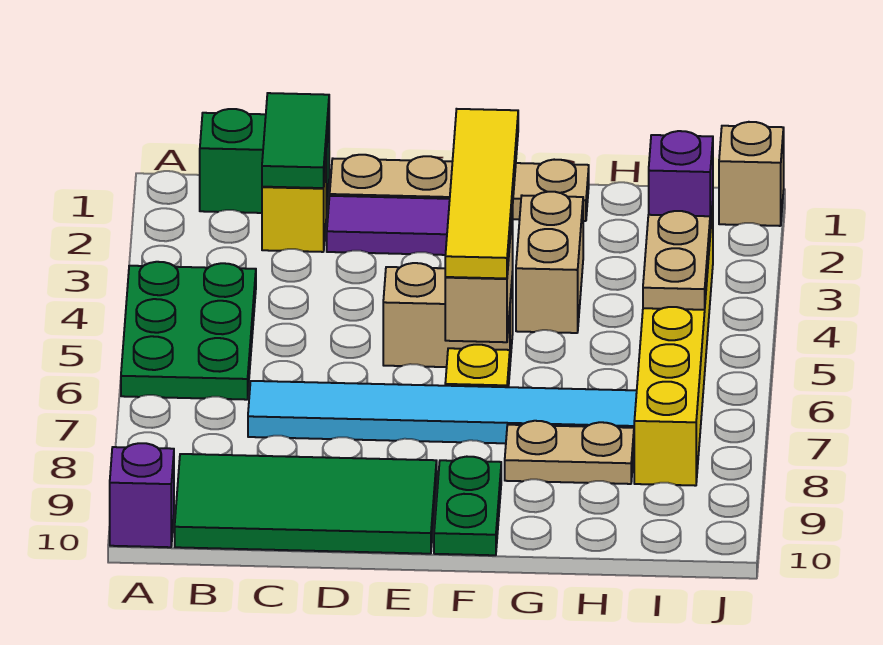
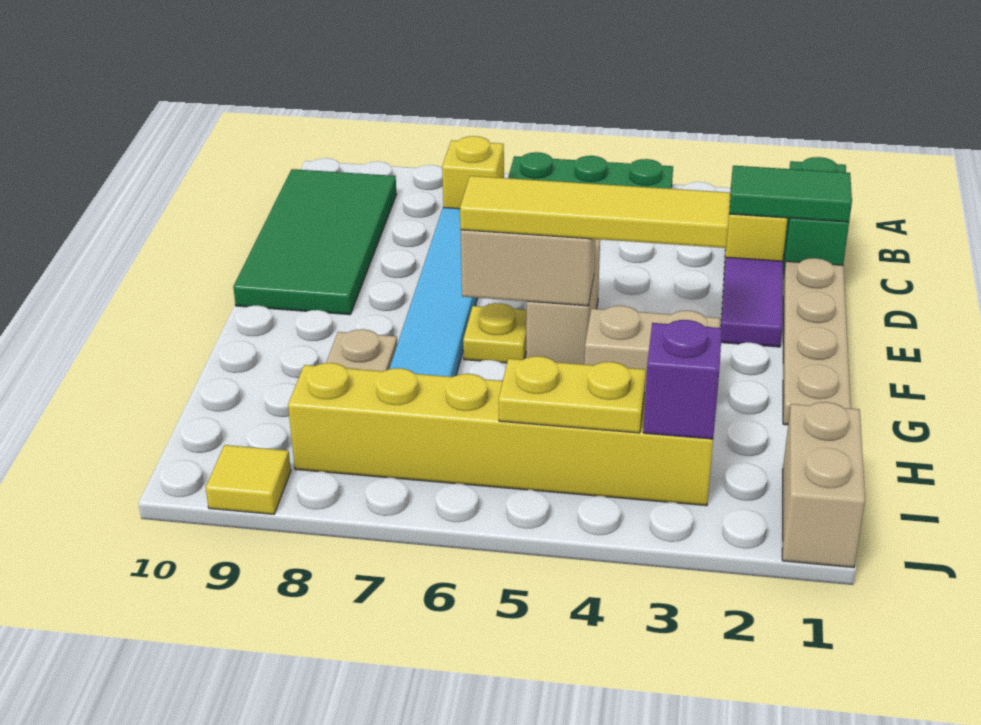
purple brick A10 level 1 -> none
none -> yellow brick B7 level 1
green plate F9:F10 level 1 -> none
tan plate I4:I5 level 2 -> yellow plate I4:I5 level 2
tan brick J1 level 1 -> tan brick I1:J1 level 1
none -> yellow tile J9 level 1

